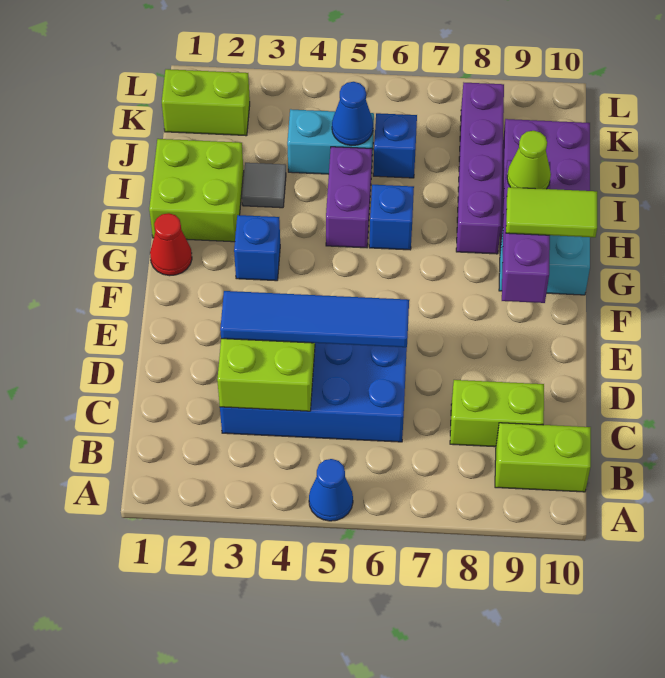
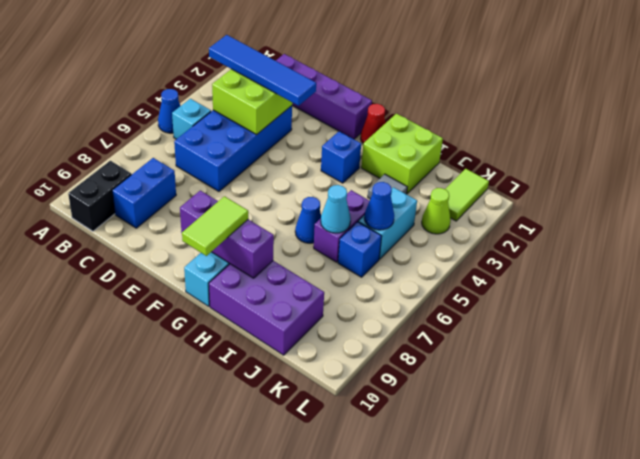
none -> cyan brick B5 level 1
lime brick B9:B10 level 1 -> black brick B9:B10 level 1
lime brick C8:C9 level 1 -> blue brick C8:C9 level 1
blue tile D3:D6 level 3 -> blue tile B3:E3 level 3
purple brick H5:I5 level 1 -> purple brick I5:I6 level 1
blue brick H6 level 1 -> blue cone H6 level 1
purple brick H8:K8 level 1 -> purple brick C1:F1 level 1
lime cone H9 level 3 -> lime cone K3 level 1
none -> cyan cone I6 level 2
lime brick K1:K2 level 1 -> lime tile K1:K2 level 1

